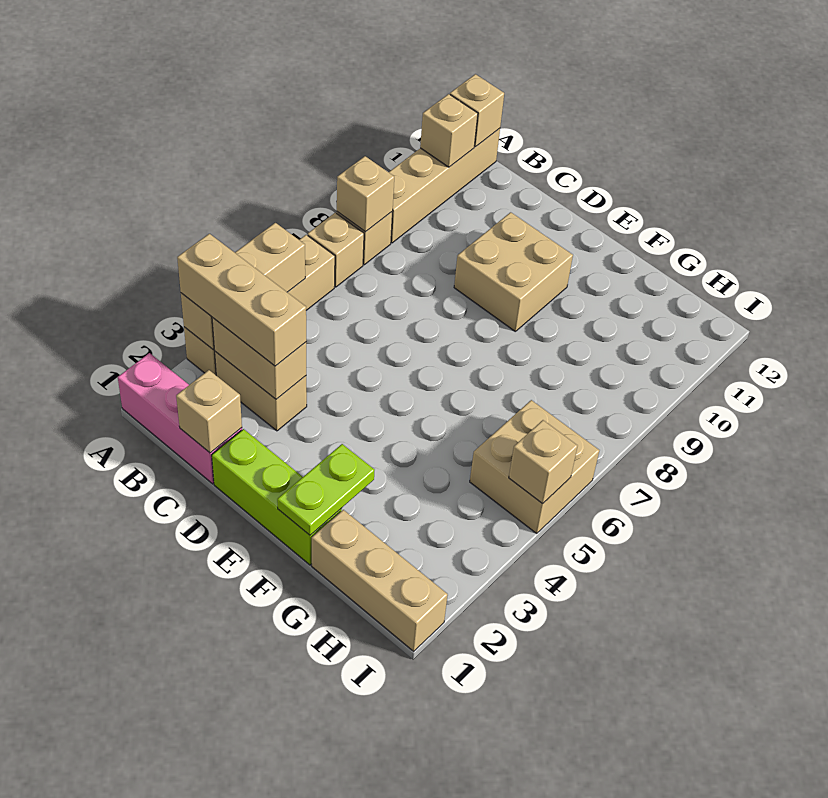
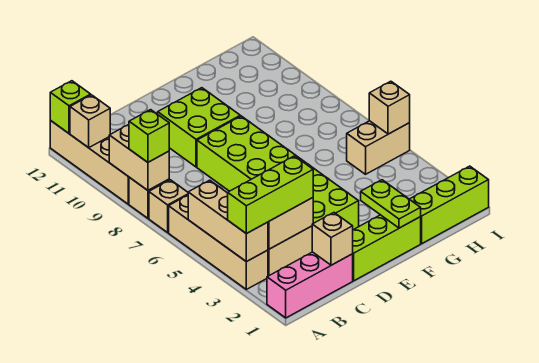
tan brick A3:C3 level 3 -> lime brick A3:C3 level 3
tan brick A8 level 2 -> tan brick A8:A9 level 2
none -> lime brick A8 level 3
tan brick A12 level 2 -> lime brick A12 level 2
none -> lime brick D3:E8 level 1
tan brick D9:E10 level 1 -> lime brick D9:E10 level 1
tan brick G1:I1 level 1 -> lime brick G1:I1 level 1
tan brick H5:I6 level 1 -> tan brick H5:I5 level 1

